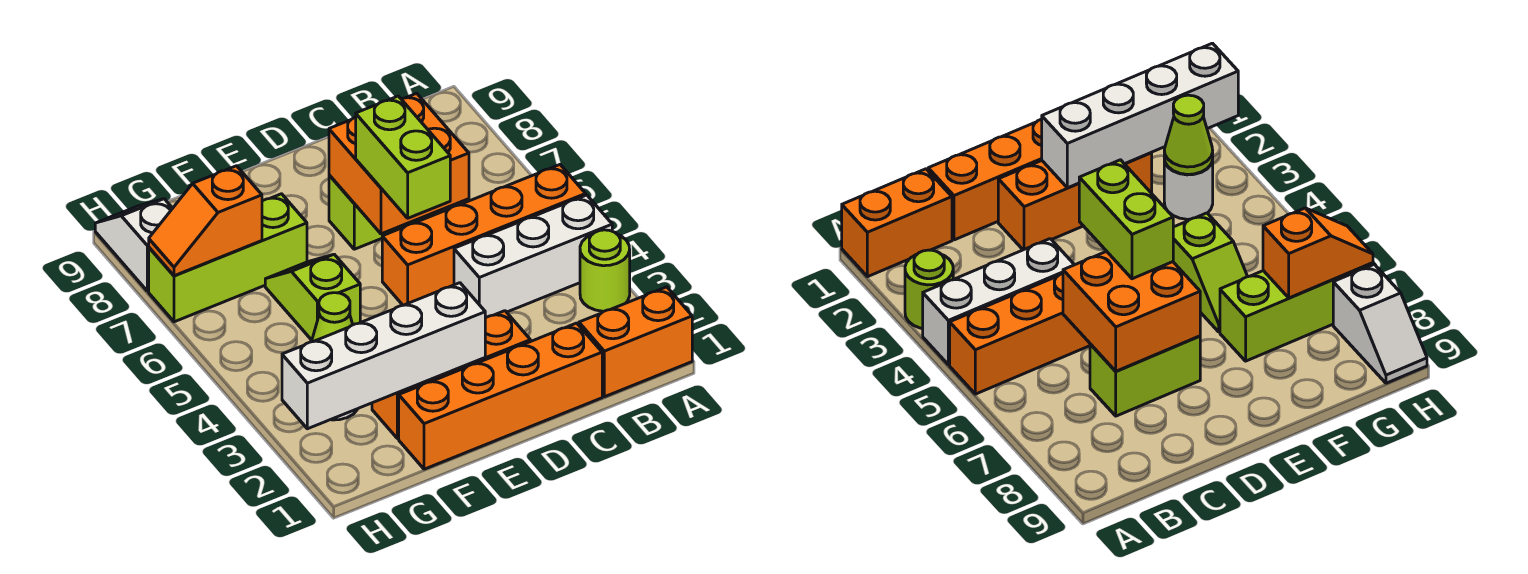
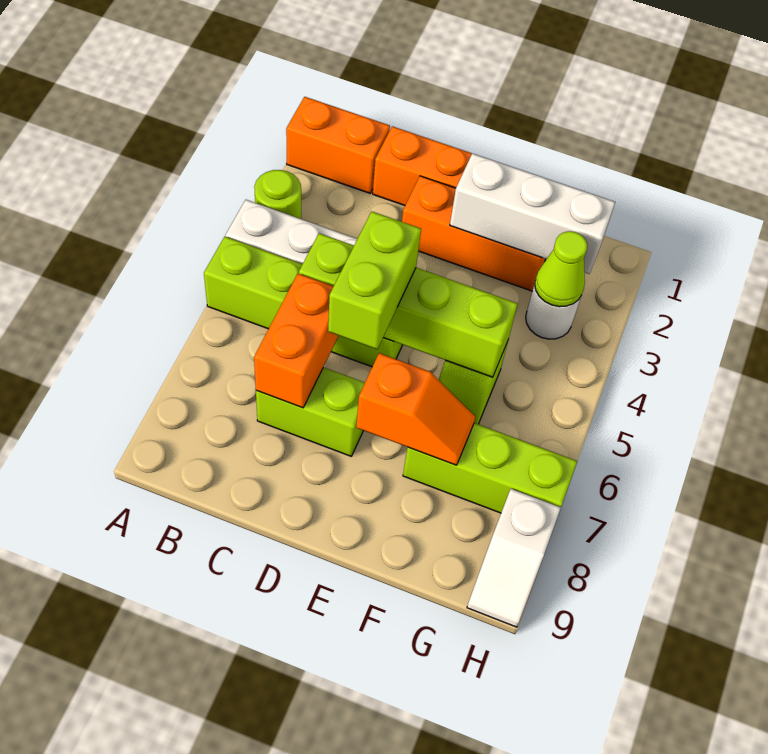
orange brick A5:D5 level 1 -> lime brick A5:D5 level 1
none -> lime brick C5:F5 level 2
orange brick C6:D7 level 2 -> orange brick C6:C7 level 2
white brick E2:H2 level 2 -> white brick E2:G2 level 2
orange slope G7:H7 level 2 top G -> orange slope E7:F7 level 2 top E

